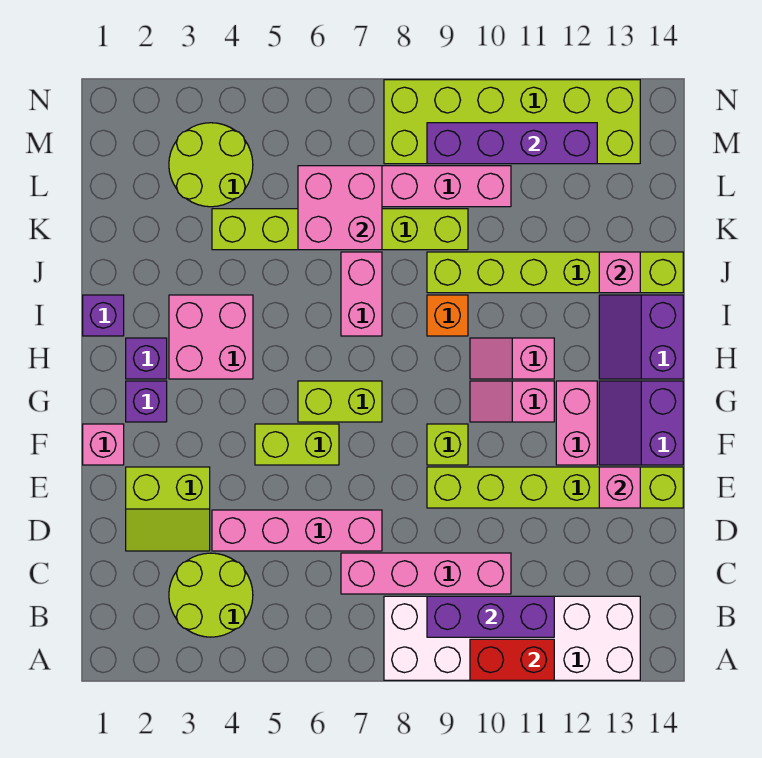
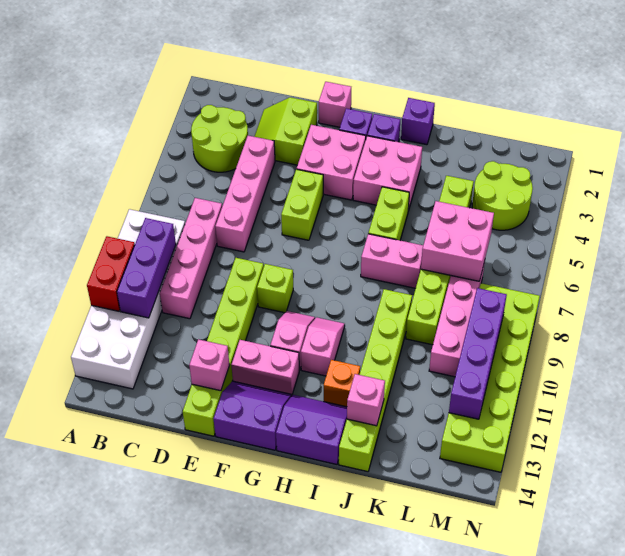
none -> pink brick F3:G4 level 1
lime brick G6:G7 level 1 -> lime brick I5:I6 level 1
orange brick I9 level 1 -> orange brick I12 level 1

